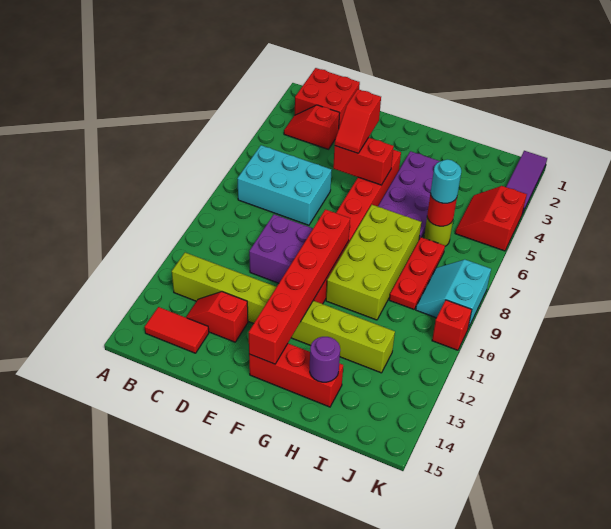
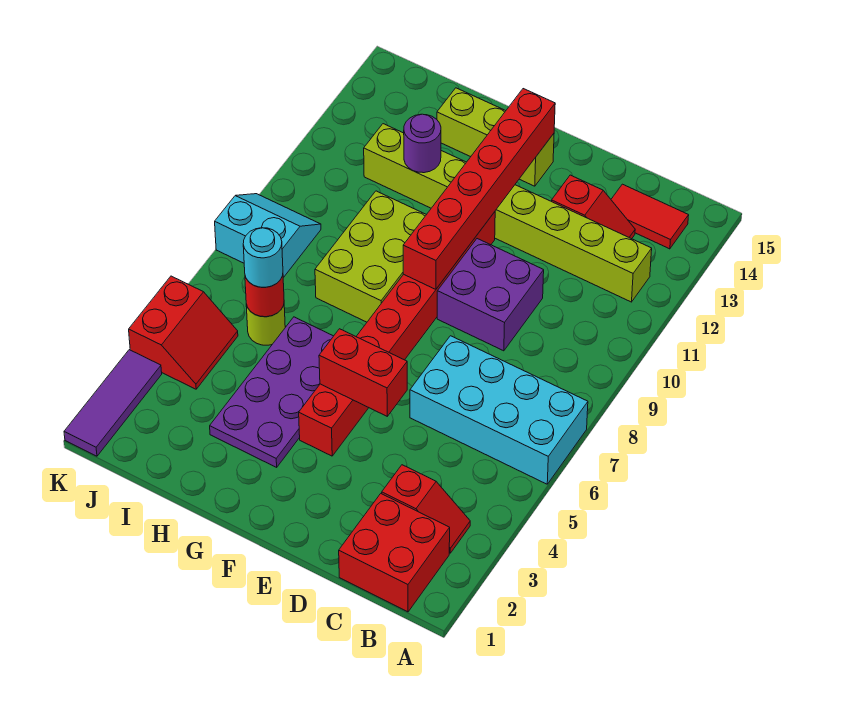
cyan brick B6:D7 level 1 -> cyan brick A6:D7 level 1
red slope E4:E5 level 3 top 4 -> none
red brick F14:H14 level 1 -> lime brick F14:H14 level 1
lime brick G7:H10 level 1 -> lime brick G8:H10 level 1
purple round brick H14 level 2 -> purple round brick H12 level 2
red plate I7:I9 level 1 -> none
cyan slope J8:K9 level 1 top K -> cyan slope J8:K9 level 1 top 8
red brick K10 level 1 -> none

